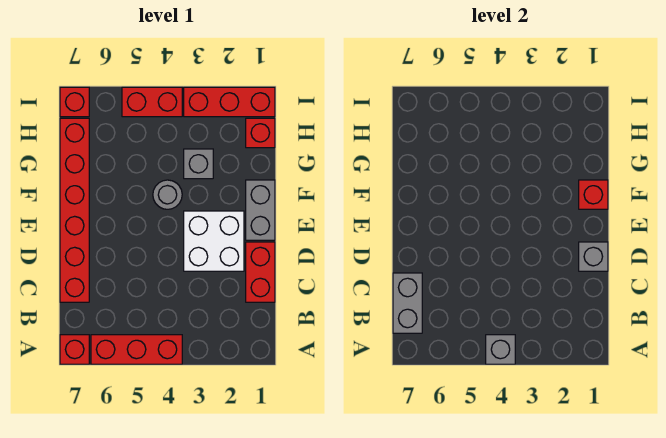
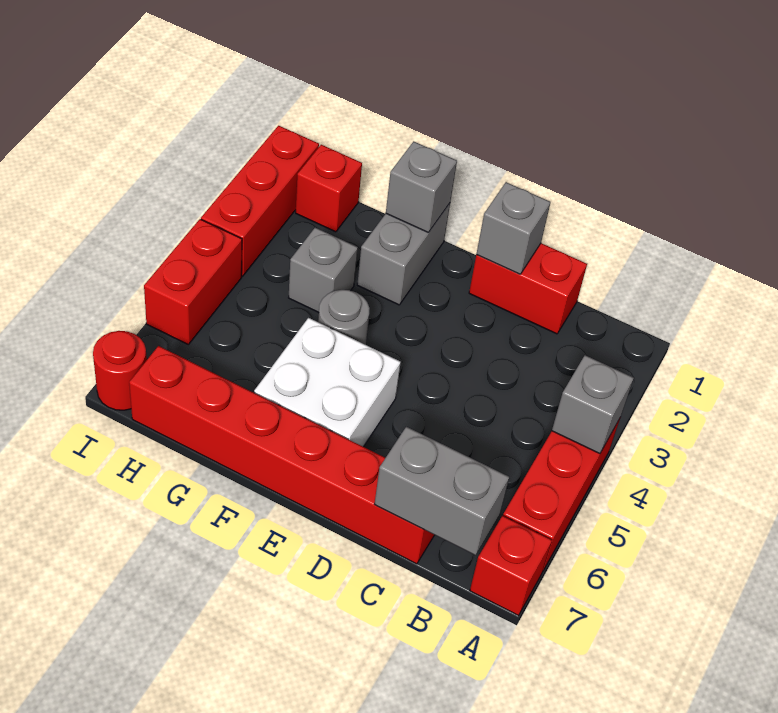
white brick D2:E3 level 1 -> white brick E5:F6 level 1
grey brick E1:F1 level 1 -> grey brick F1:F2 level 1
red brick F1 level 2 -> grey brick F1 level 2
red brick I7 level 1 -> red round brick I7 level 1

